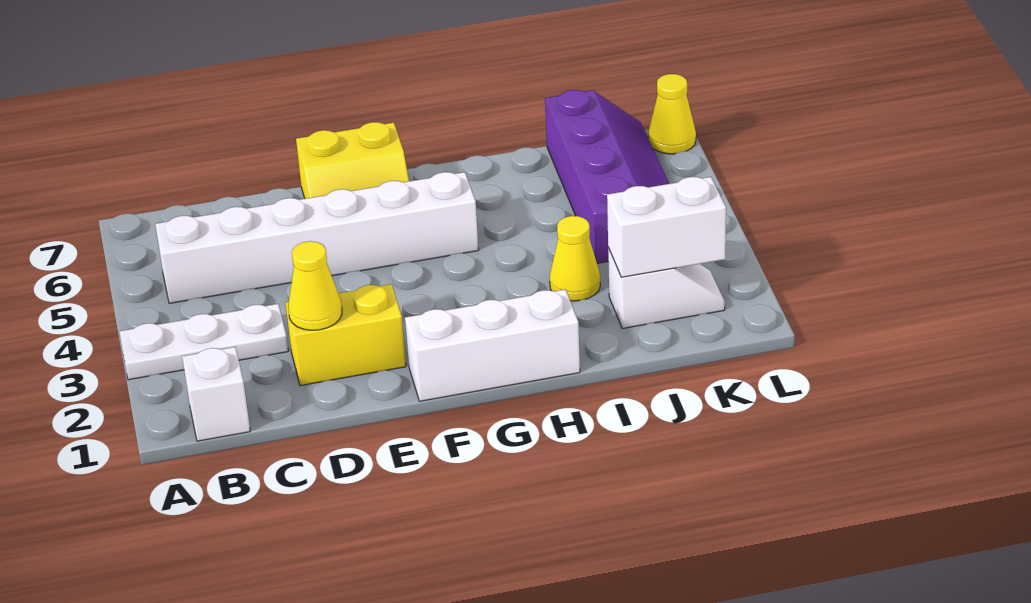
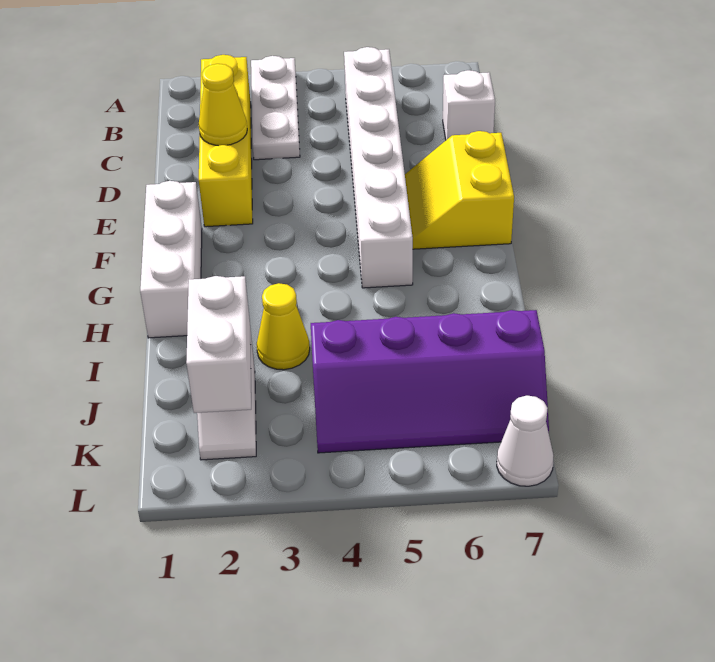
white brick B1 level 1 -> white brick C7 level 1
yellow brick D2:E2 level 1 -> yellow brick B2:E2 level 1
yellow cone L7 level 1 -> white cone L7 level 1

